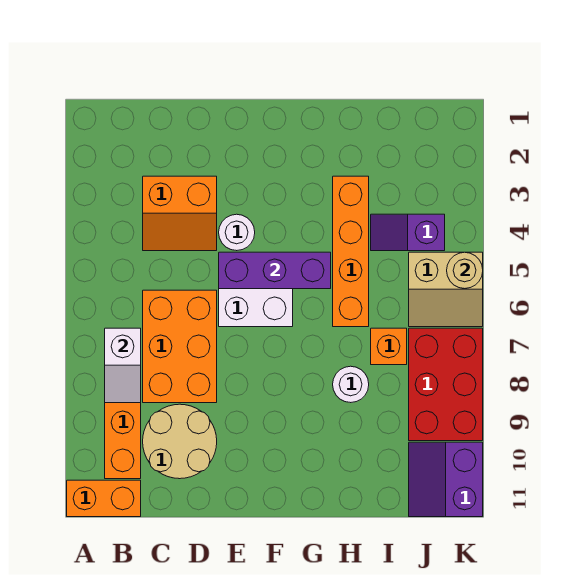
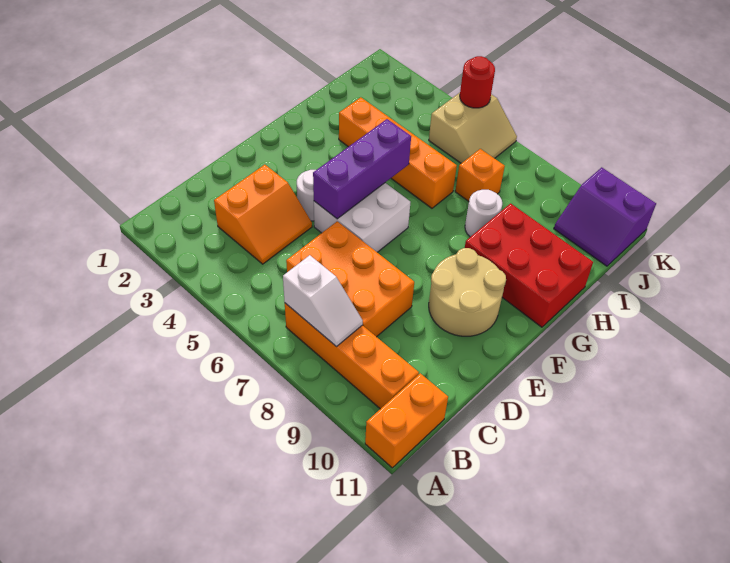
tan round brick C9:D10 level 1 -> tan round brick E9:F10 level 1
purple slope I4:J4 level 1 top J -> none
red brick J7:K9 level 1 -> red brick G9:H11 level 1
tan round brick K5 level 2 -> red round brick K5 level 2

